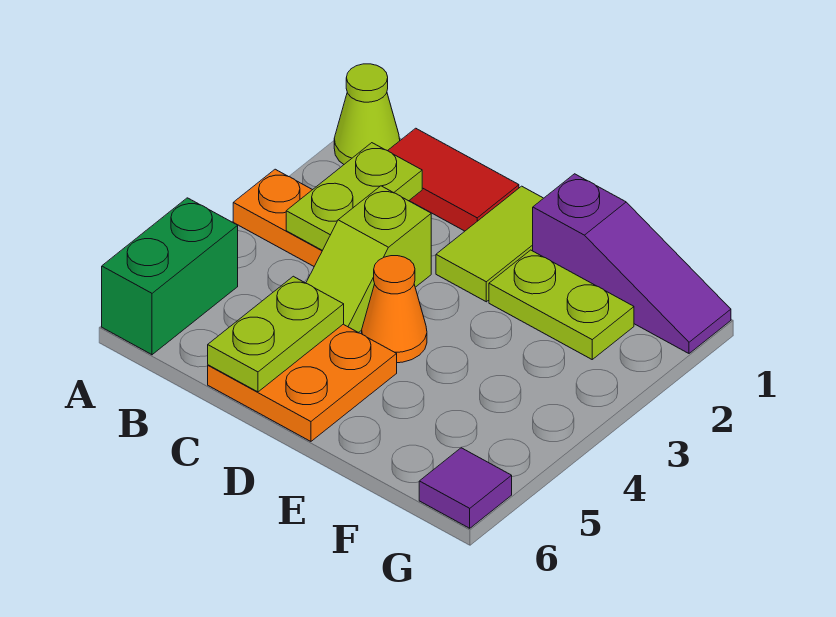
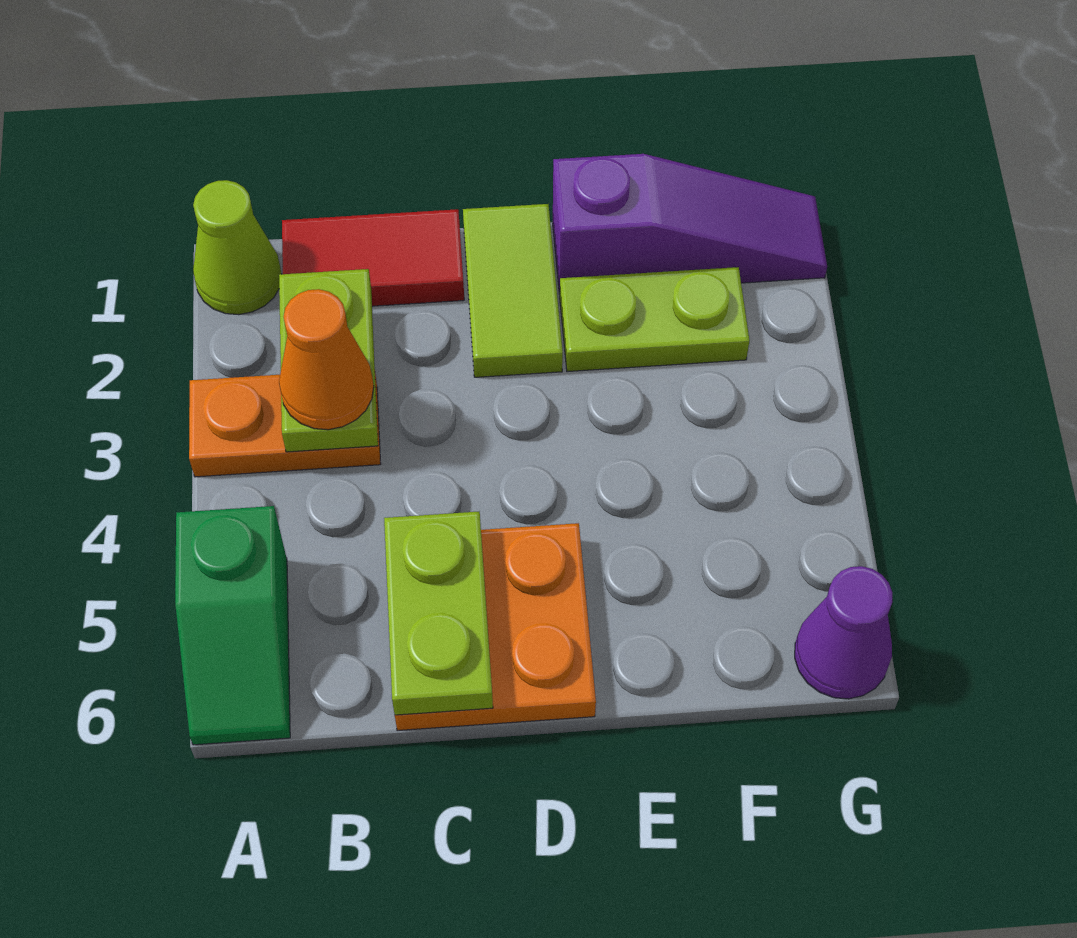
green brick A5:A6 level 1 -> green slope A5:A6 level 1 top 5
lime slope C3:C4 level 1 top 3 -> none
orange cone D4 level 1 -> orange cone B3 level 3
purple tile G6 level 1 -> purple cone G6 level 1

